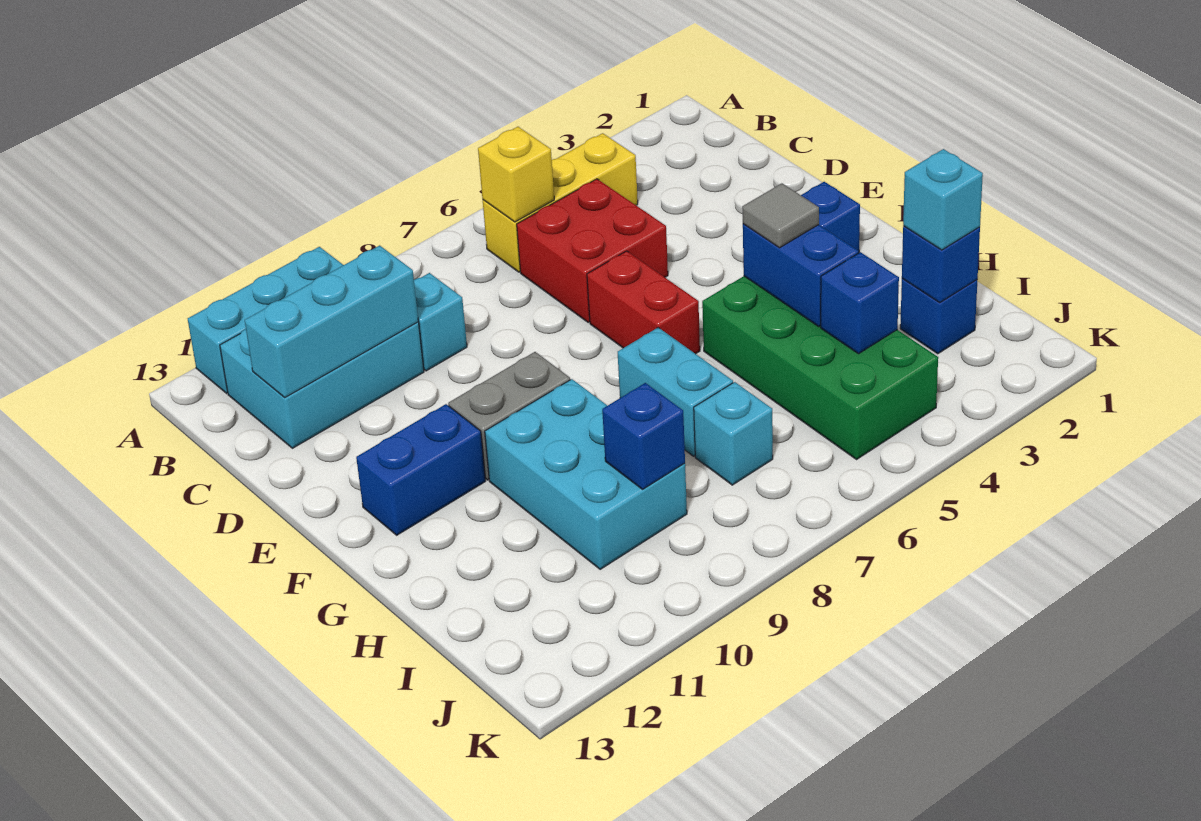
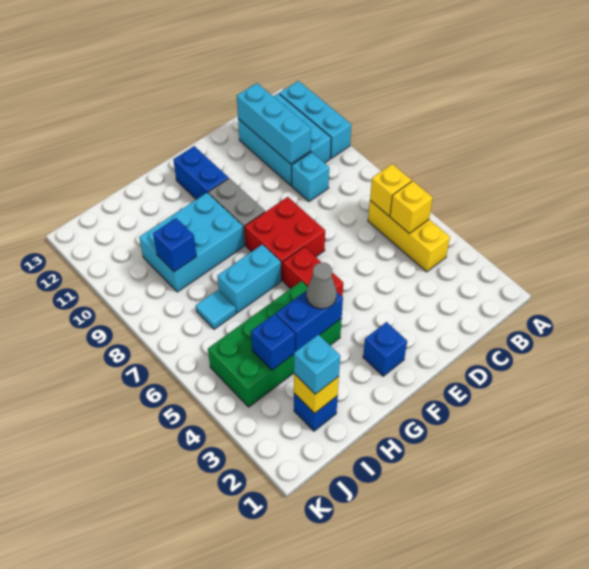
none -> yellow brick B5 level 2
red brick C5:D6 level 1 -> red brick E7:F8 level 1
red brick E6:F6 level 1 -> red brick F5:F6 level 1
grey tile G4 level 3 -> grey cone G4 level 3
blue brick I2 level 2 -> yellow brick I2 level 2
cyan brick I7 level 1 -> cyan tile I7 level 1

